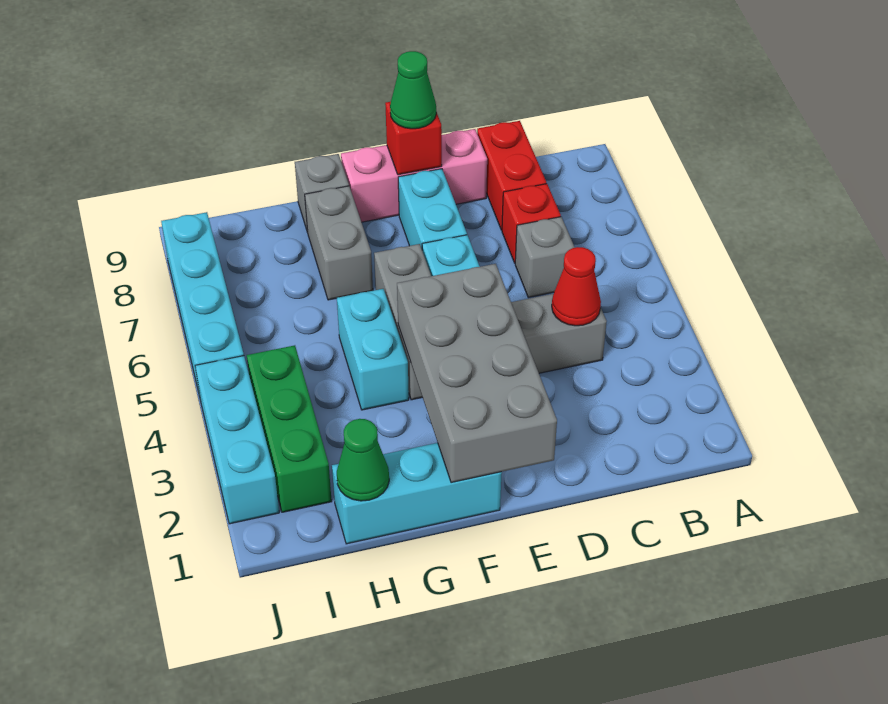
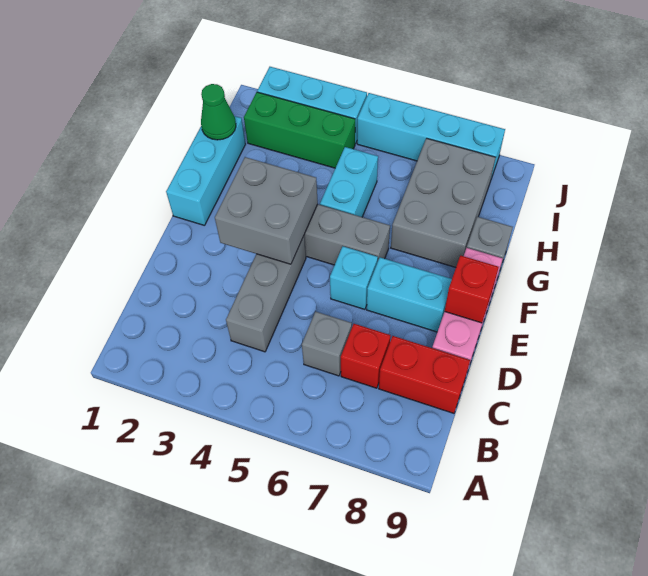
red cone C4 level 2 -> none
grey brick E1:F4 level 2 -> grey brick E3:F4 level 2
green cone E9 level 3 -> none
cyan brick G4:G5 level 1 -> cyan brick G5:H5 level 1
grey brick G7:G8 level 1 -> grey brick G7:I8 level 1

